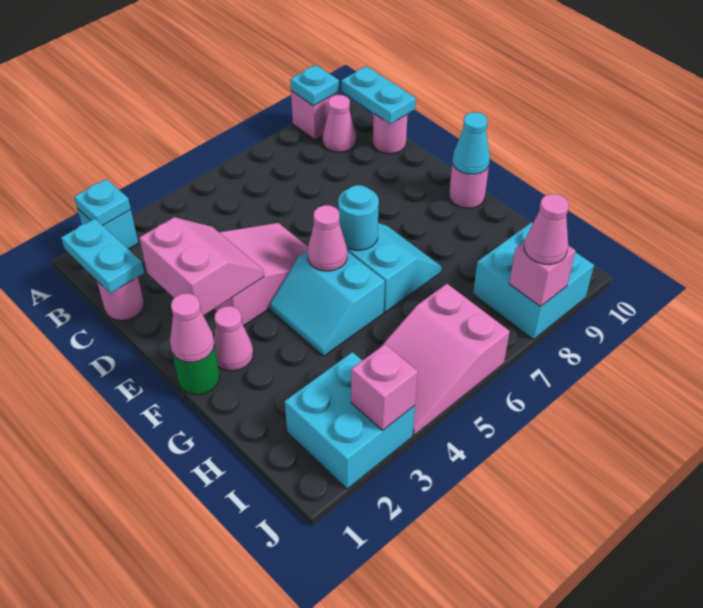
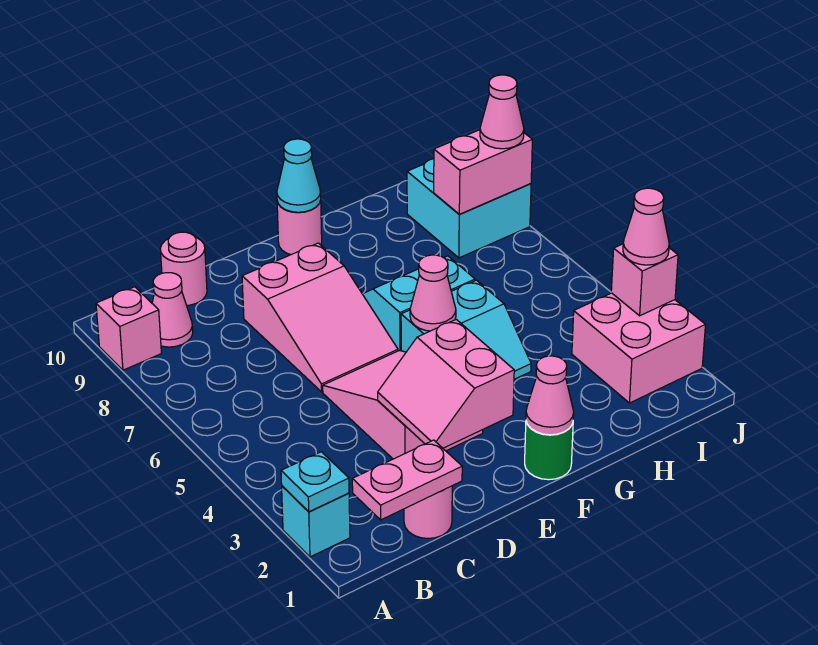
cyan plate A9 level 2 -> none
cyan plate B1:C1 level 2 -> pink plate B1:C1 level 2
cyan plate B10:C10 level 2 -> none
pink slope D2:E3 level 2 top 2 -> pink slope D2:E3 level 2 top E
pink cone F2 level 1 -> pink cone J3 level 3
cyan round brick F6 level 2 -> none
cyan brick I2:J3 level 1 -> pink brick I2:J3 level 1
pink slope I4:J6 level 1 top 6 -> pink slope D6:E8 level 1 top 8
pink brick J8 level 2 -> pink brick I8:J8 level 2

